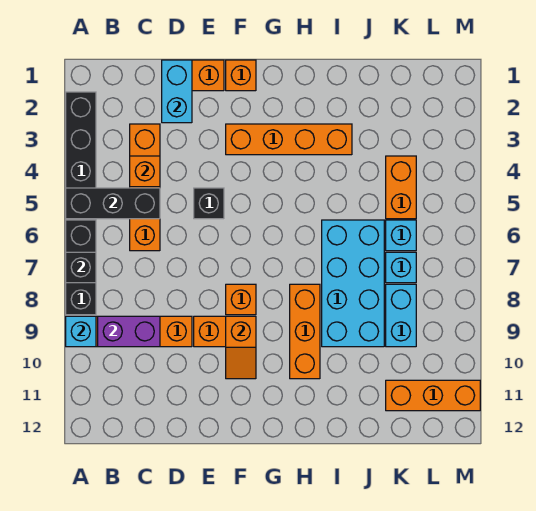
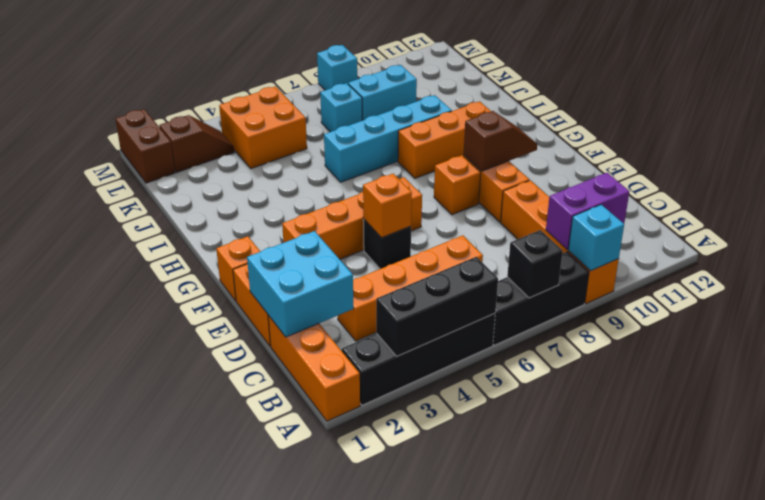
black brick A5:C5 level 2 -> black brick A3:A5 level 2
purple brick B9:C9 level 2 -> purple brick B9:B10 level 2
orange brick C4 level 2 -> orange brick E5 level 2
cyan brick D1:D2 level 2 -> cyan brick C1:D2 level 2
orange brick F3:I3 level 1 -> orange brick F3:F6 level 1
orange slope F9:F10 level 2 top 9 -> brown slope F9:F10 level 2 top 9
cyan brick I6:J9 level 1 -> cyan brick I6:I9 level 1
orange brick K4:K5 level 1 -> orange brick K4:L5 level 1
cyan brick K6 level 1 -> cyan brick M8 level 1
orange brick K11:M11 level 1 -> orange brick A1:C1 level 1
none -> brown brick L1:M1 level 1
none -> brown slope L2:L3 level 1 top 2

